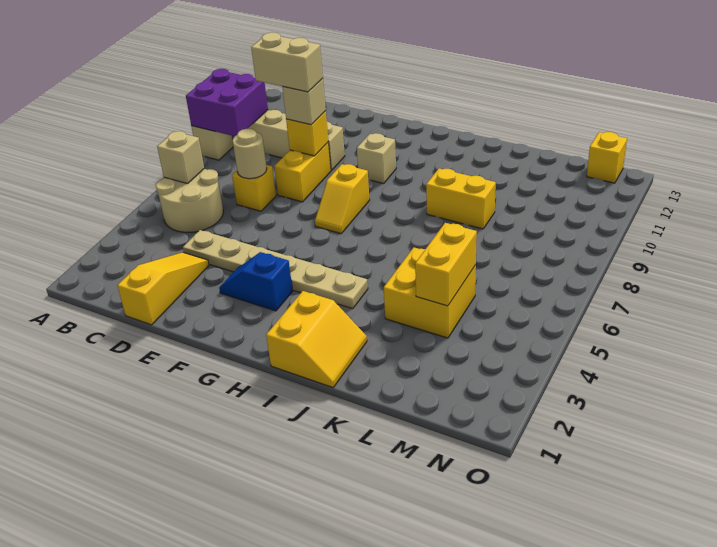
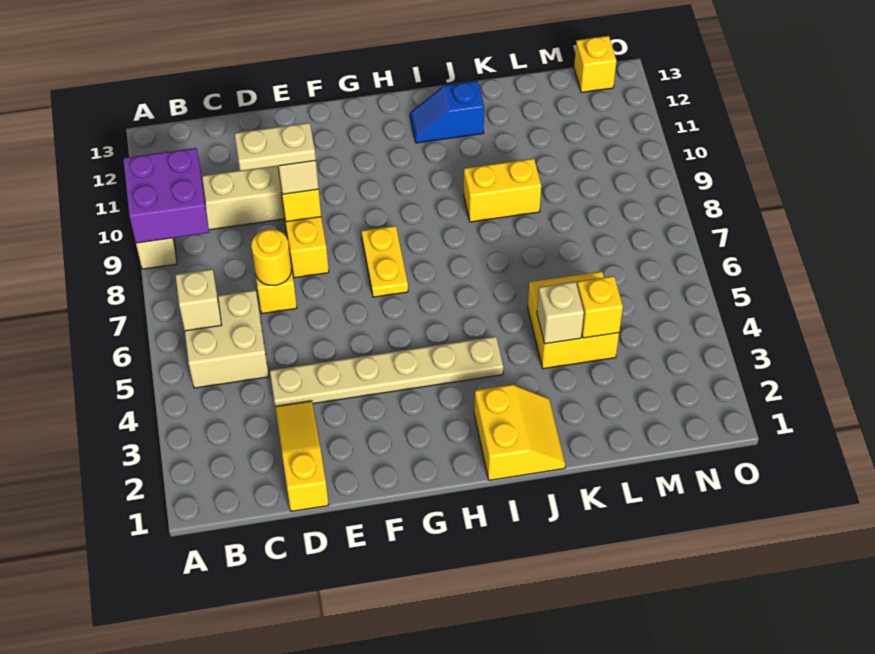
tan round brick B5:C6 level 1 -> tan brick B5:C6 level 1
tan round brick D7 level 2 -> yellow round brick D7 level 2
tan brick D9:E9 level 4 -> tan plate D9:E9 level 4
blue slope F3:G3 level 1 top G -> blue slope I12:J12 level 1 top J
yellow slope G7:G8 level 1 top 8 -> yellow plate G7:G8 level 1
tan brick G10 level 1 -> tan brick K4 level 2
yellow brick L4:L5 level 2 -> yellow brick L4 level 2

